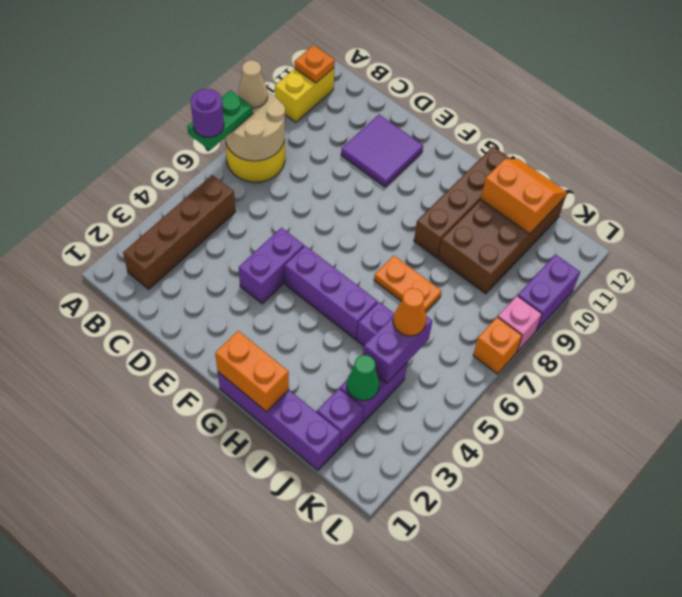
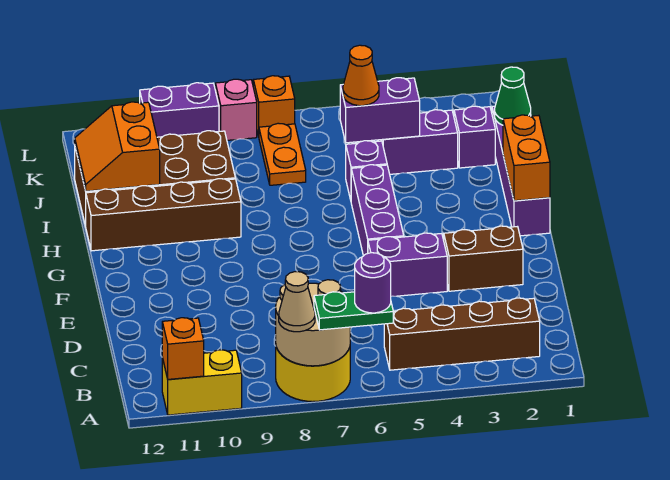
orange plate A11 level 2 -> orange brick A11 level 2
purple tile D10:E11 level 1 -> none
none -> brown brick E2:E3 level 1
orange plate H7:I7 level 1 -> orange plate J7:K7 level 1
green cone J3 level 2 -> green cone J1 level 2

